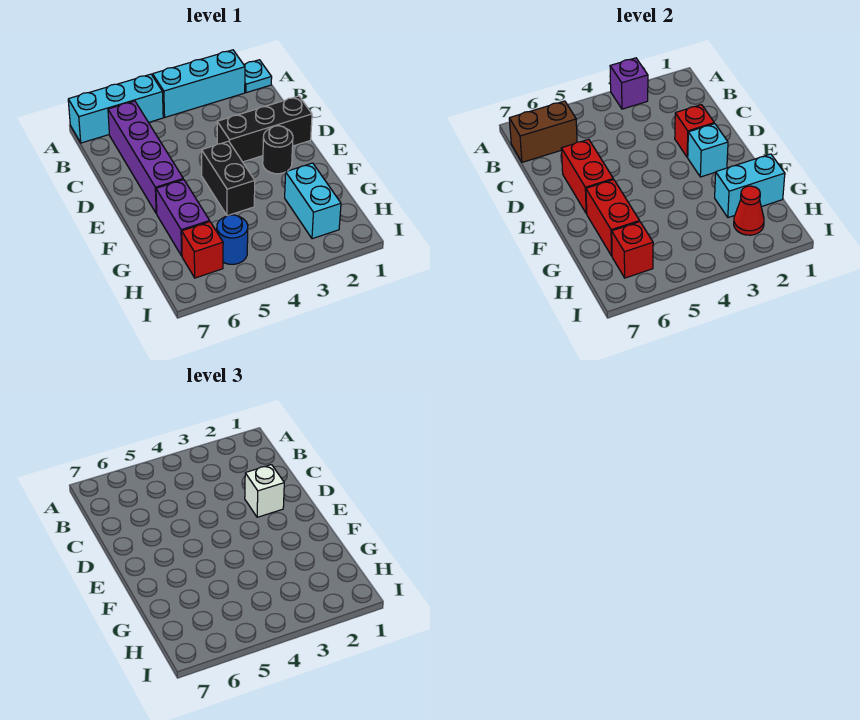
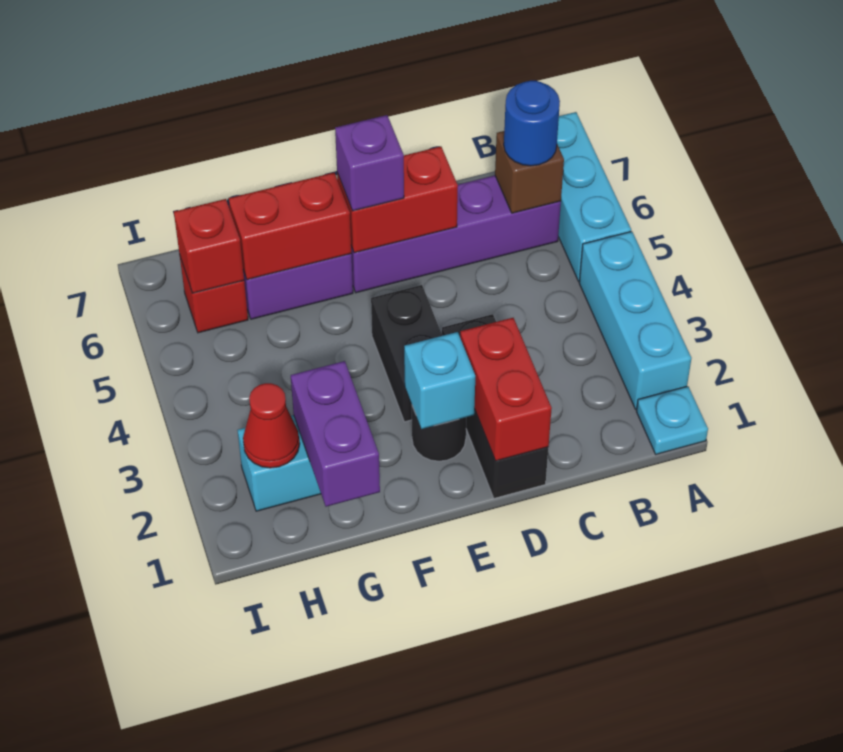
purple brick A3 level 2 -> purple brick E6 level 3
brown brick B6:B7 level 2 -> brown brick B6 level 2
red brick D2 level 2 -> red brick D1:D2 level 2
white brick D2 level 3 -> none
black brick E4:F4 level 1 -> black brick E3:E4 level 1
cyan brick G1:G2 level 2 -> purple brick G1:G2 level 2
blue round brick H5 level 1 -> blue round brick B6 level 3

